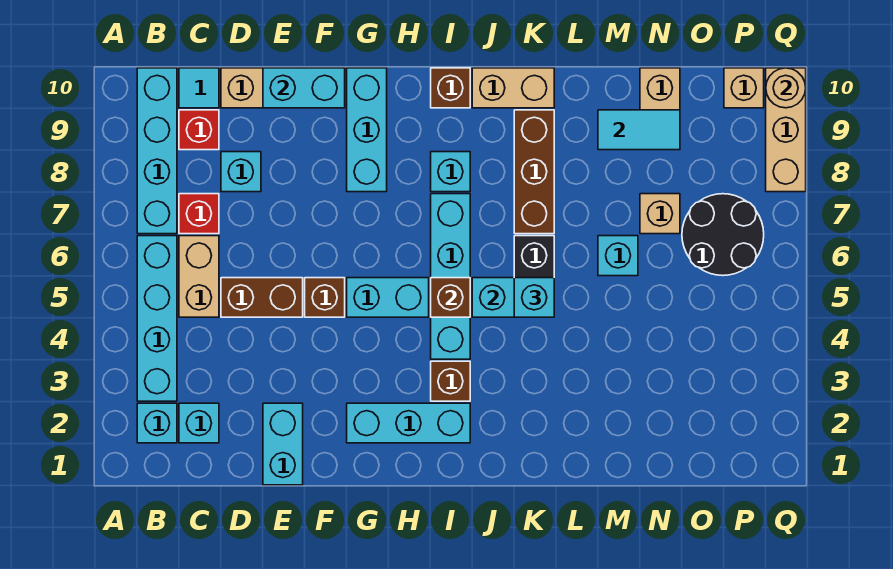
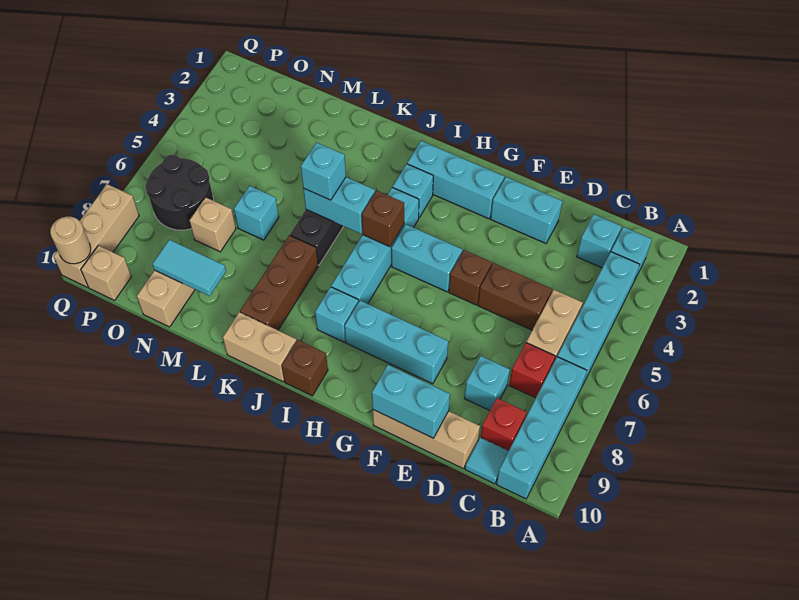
cyan brick E1:E2 level 1 -> cyan brick E2:F2 level 1
cyan brick G8:G10 level 1 -> cyan brick F8:H8 level 1
brown brick I3 level 1 -> cyan brick I3 level 1

